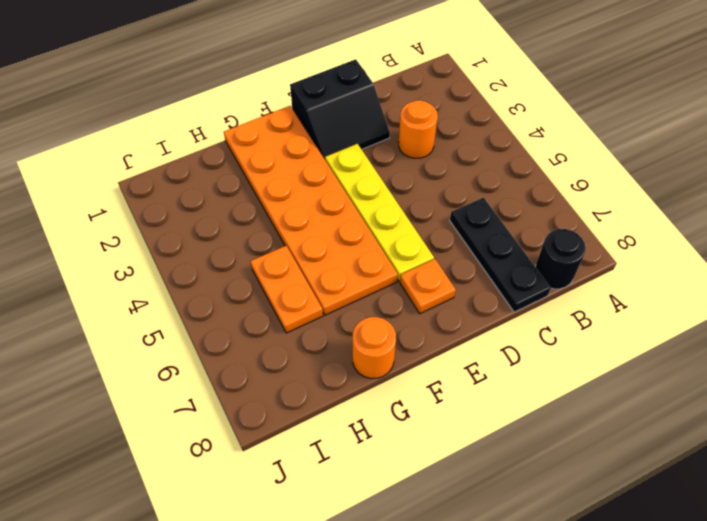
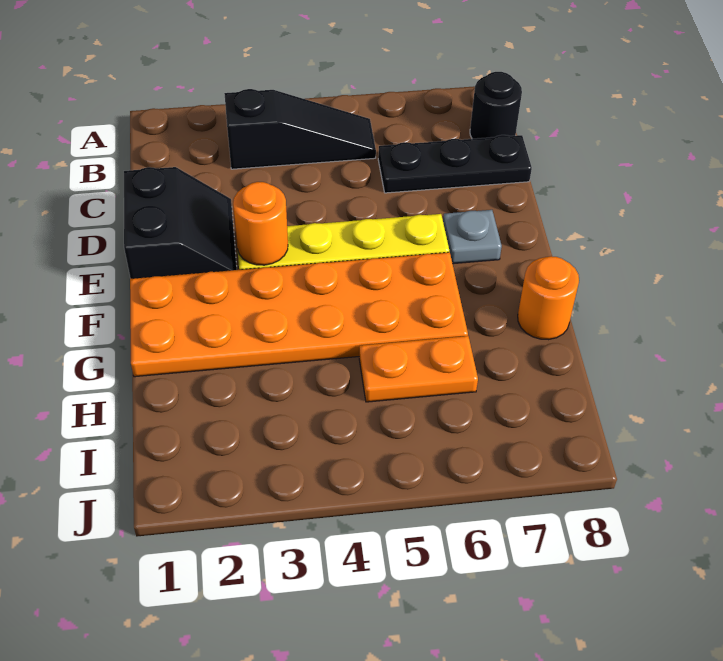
none -> black slope B3:B5 level 1 top 3
orange round brick C3 level 1 -> orange round brick E3 level 2
orange plate E7 level 1 -> grey plate E7 level 1

